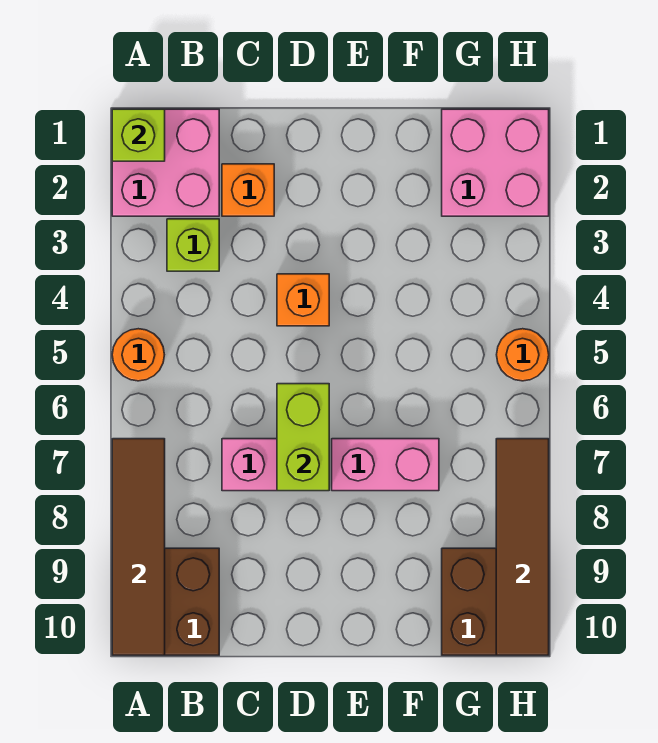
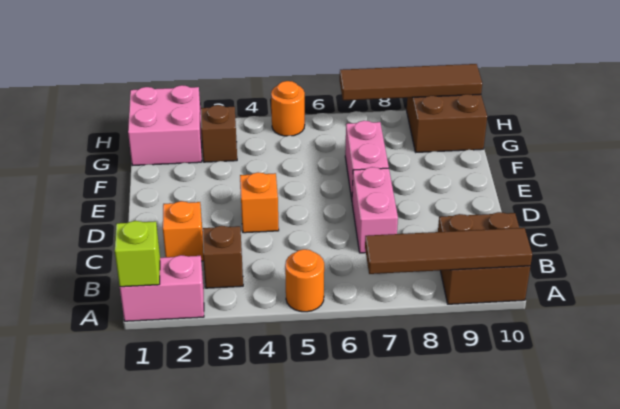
pink brick A1:B2 level 1 -> pink brick A1:A2 level 1
lime brick B3 level 1 -> brown brick B3 level 1
lime brick D6:D7 level 2 -> none
none -> brown brick G3 level 1

